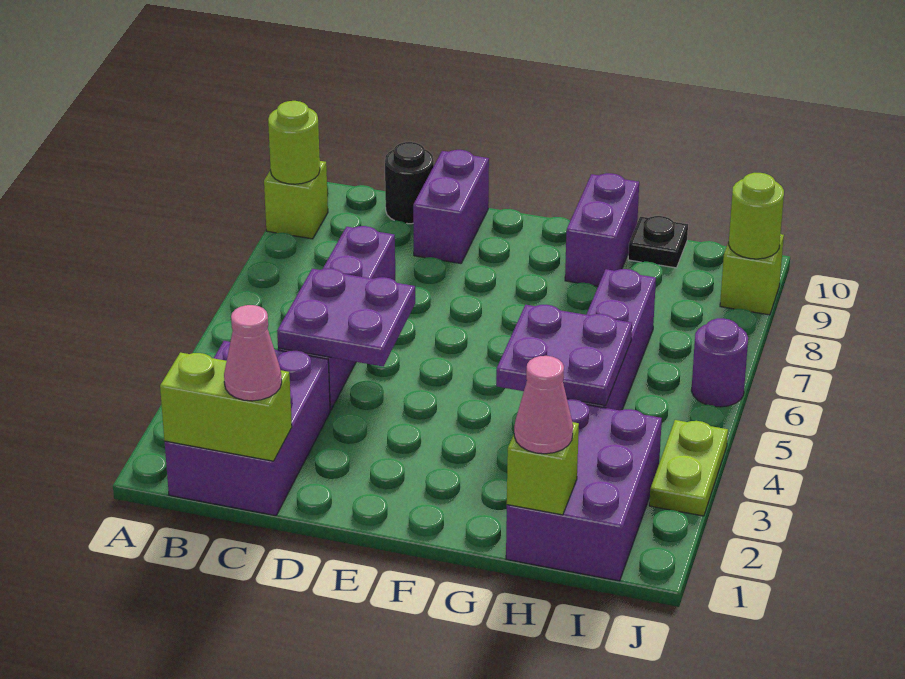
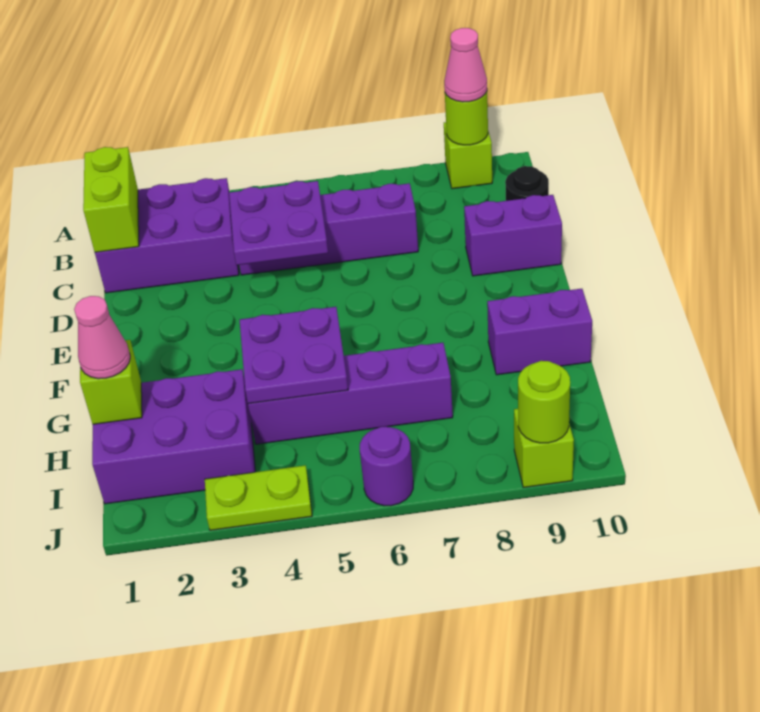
pink cone C1 level 3 -> pink cone A9 level 3
black plate H10 level 1 -> none

